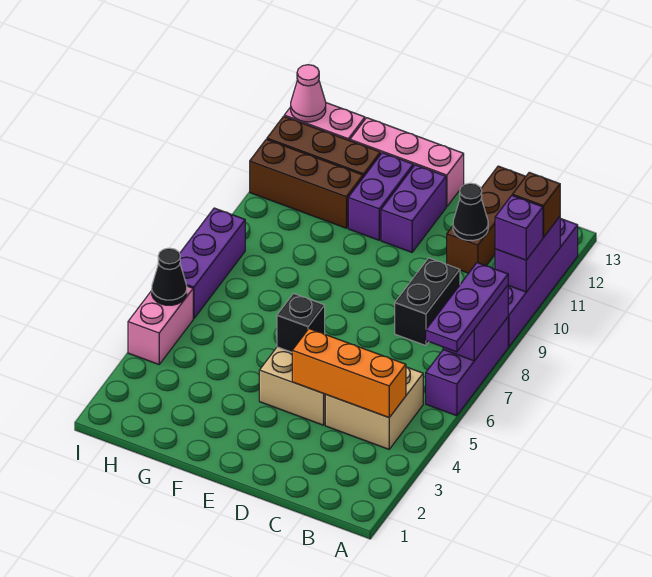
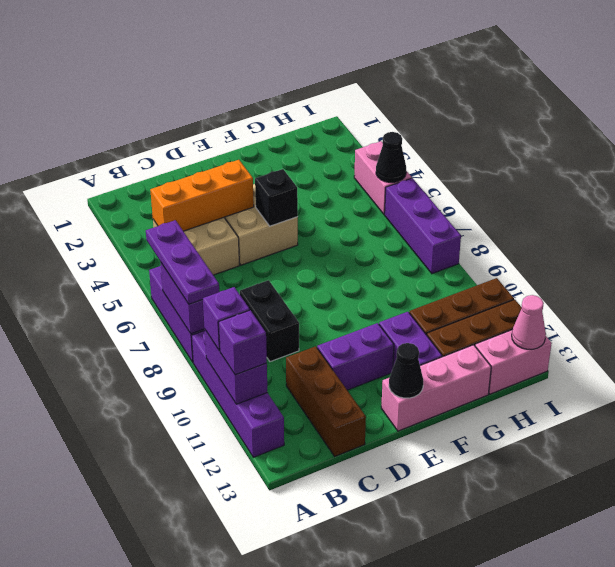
brown brick A11 level 3 -> purple brick A11 level 3
black cone C11 level 2 -> black cone E13 level 2
purple brick E11:E12 level 1 -> purple brick D11:E11 level 1

